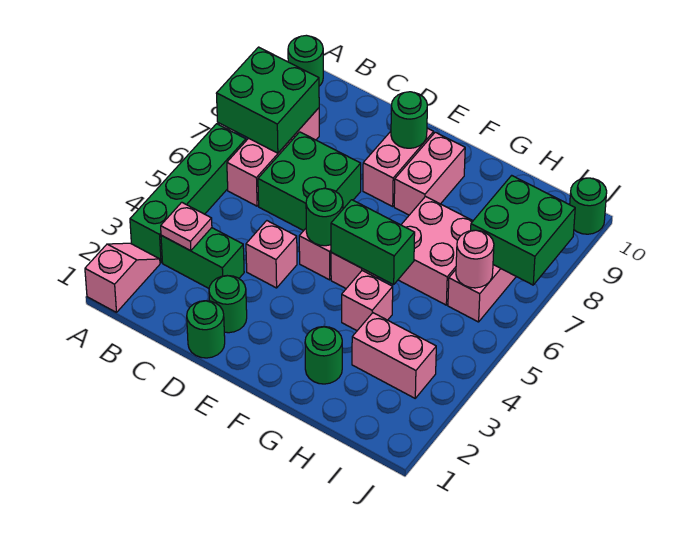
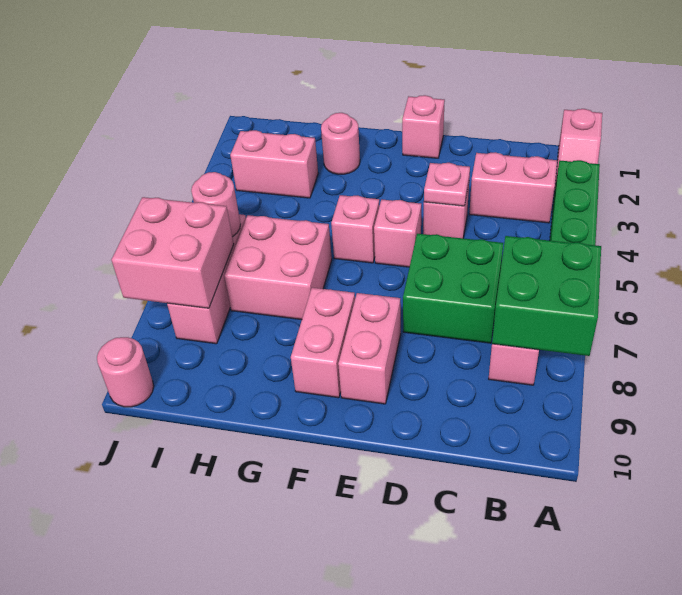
green round brick A10 level 1 -> none
green brick B3:C3 level 1 -> pink brick B3:C3 level 1
pink plate B3 level 2 -> pink plate D4 level 2
green round brick D1 level 1 -> none
green round brick D2 level 1 -> none
green round brick E5 level 2 -> none
green round brick E9 level 2 -> none
green brick F5:G5 level 2 -> none
green round brick G2 level 1 -> pink round brick G2 level 1
pink brick G4 level 1 -> pink brick E1 level 1
green brick I7:J8 level 2 -> pink brick I7:J8 level 2
green round brick J10 level 1 -> pink round brick J10 level 1

